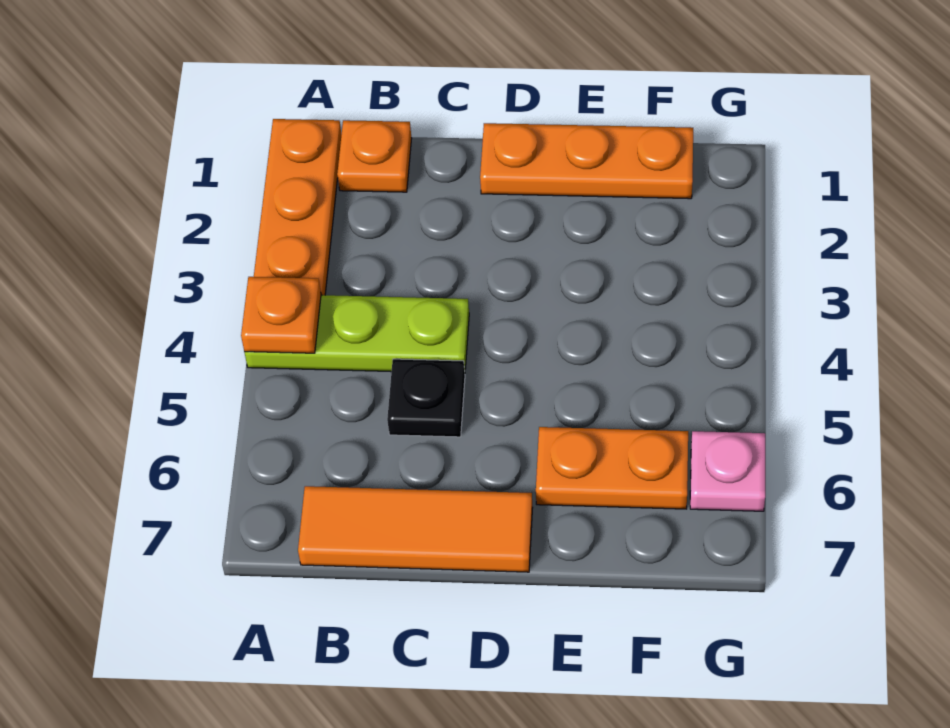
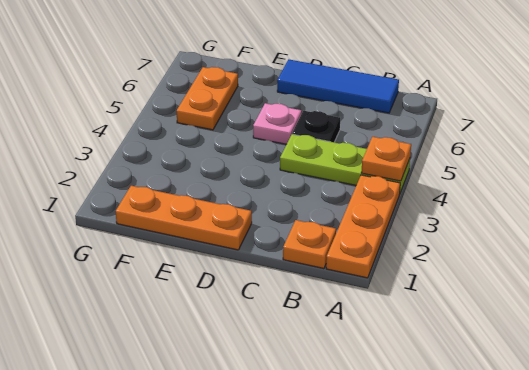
orange tile B7:D7 level 1 -> blue tile B7:D7 level 1
orange plate E6:F6 level 1 -> orange plate F5:F6 level 1
pink plate G6 level 1 -> pink plate D5 level 1

